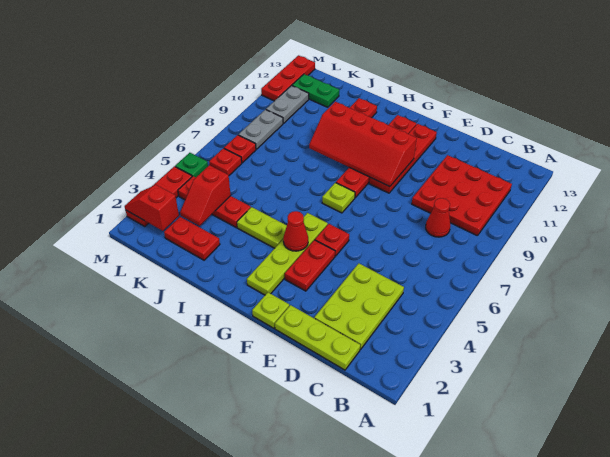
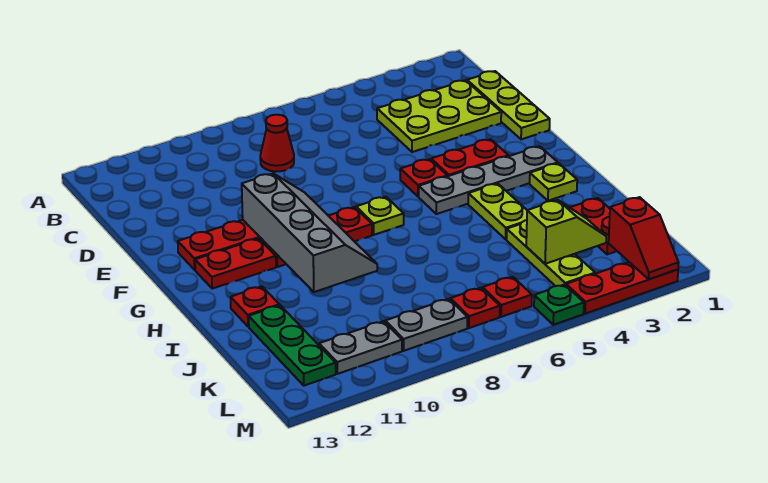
red plate B9:D11 level 1 -> none
lime plate F1 level 1 -> lime plate H2 level 1
red slope F9:I10 level 2 top 10 -> grey slope F9:I10 level 2 top 10
lime plate G2:G5 level 1 -> grey plate G2:G5 level 1
red cone G4 level 2 -> none
red plate J4:L4 level 1 -> lime plate J4:L4 level 1
red slope K3:K4 level 2 top 4 -> lime slope K3:K4 level 2 top 4
green plate K12:L12 level 1 -> green plate J12:L12 level 1
red plate M11:M13 level 1 -> none

